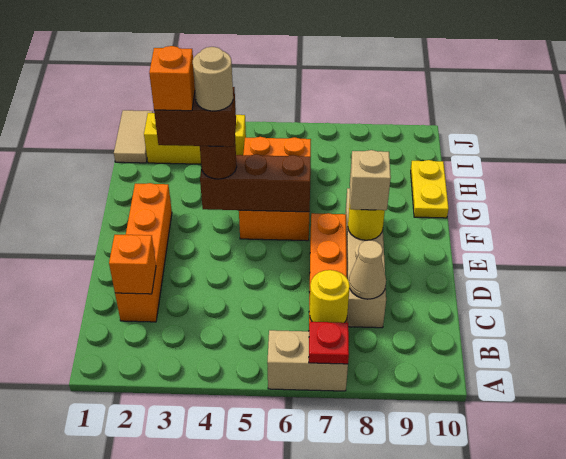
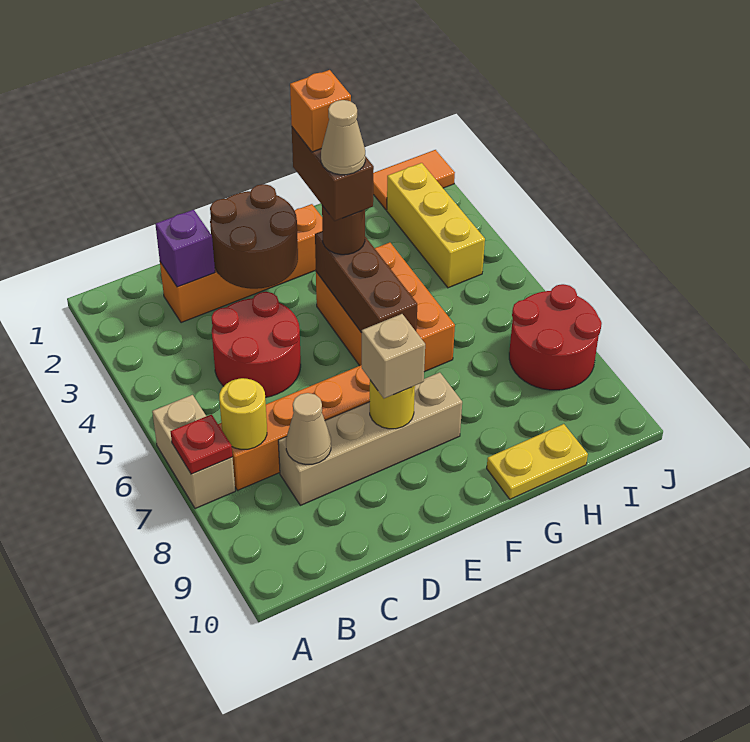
orange brick C2 level 2 -> purple brick C2 level 2
none -> red round brick C4:D5 level 1
none -> brown round brick D2:E3 level 2
tan round brick F4 level 5 -> tan cone F4 level 5
orange brick F5:H6 level 1 -> orange brick F4:G6 level 1
tan tile I1:J1 level 1 -> orange tile I1:J1 level 1
none -> red round brick I7:J8 level 1

